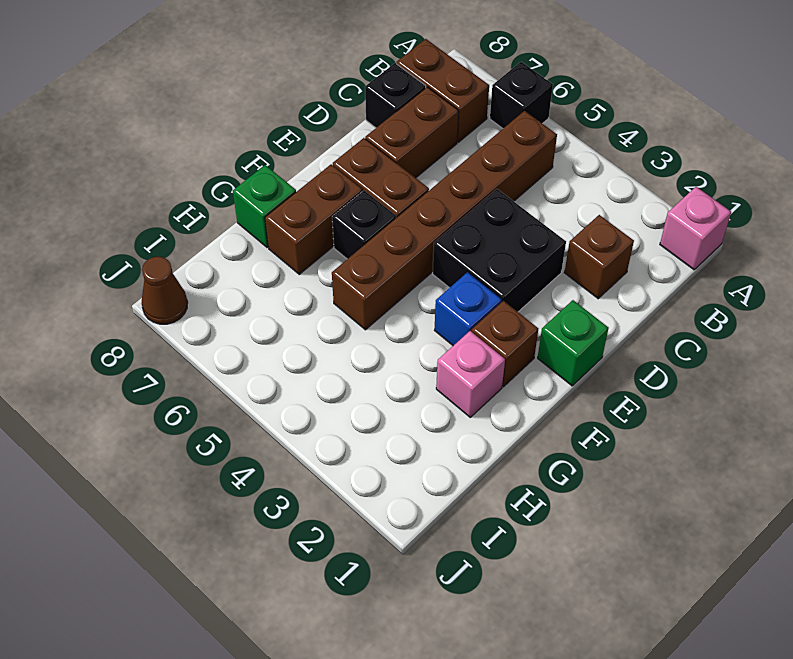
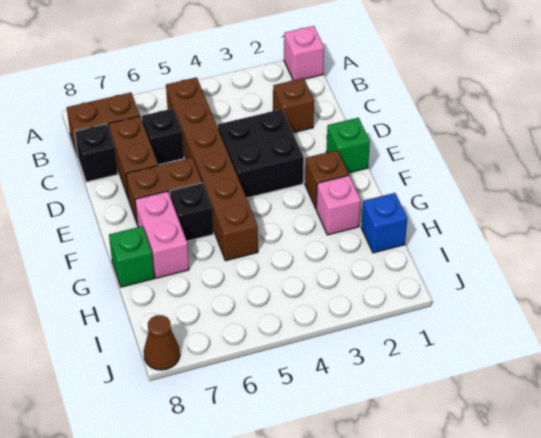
black brick A6 level 1 -> black brick C6 level 1
blue brick F3 level 1 -> blue brick H1 level 1
brown brick F7:G7 level 1 -> pink brick F7:G7 level 1

